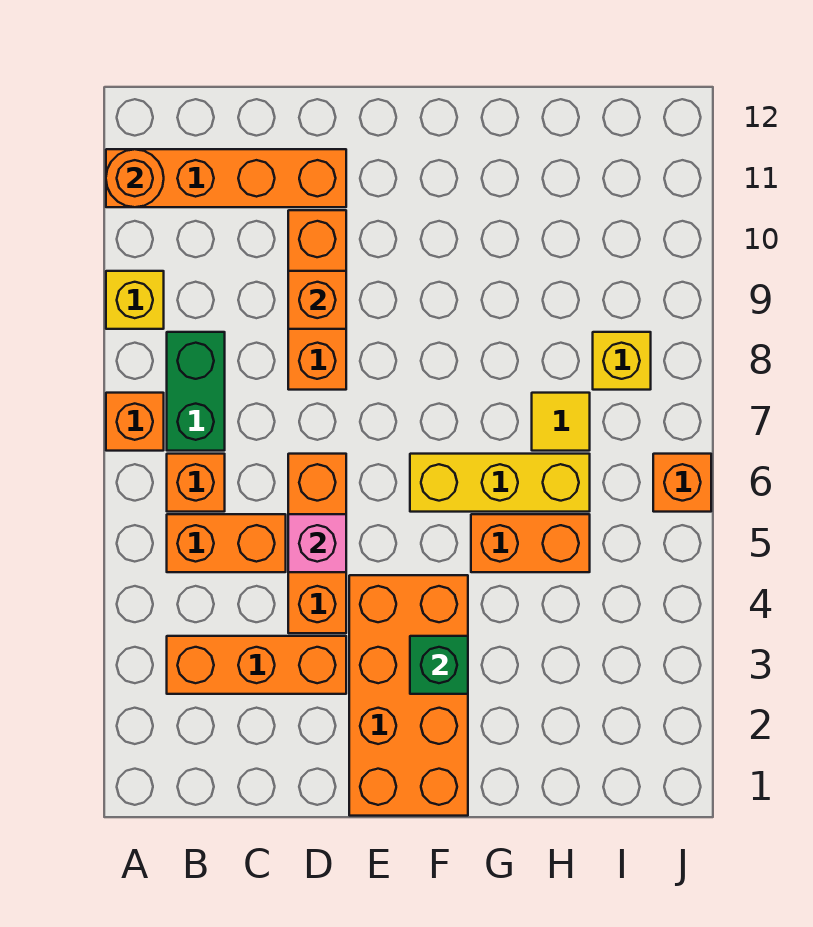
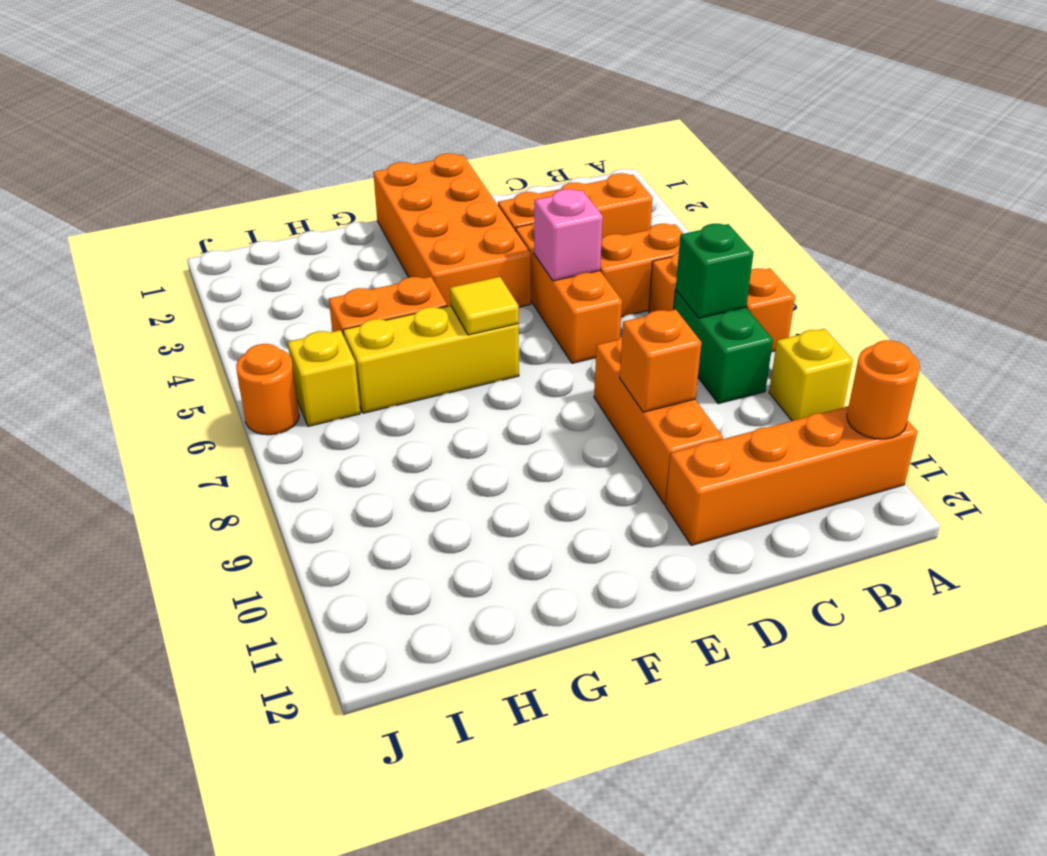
green brick F3 level 2 -> green brick B7 level 2
yellow tile H7 level 1 -> yellow tile F6 level 2
yellow brick I8 level 1 -> yellow brick I6 level 1
orange brick J6 level 1 -> orange round brick J6 level 1

